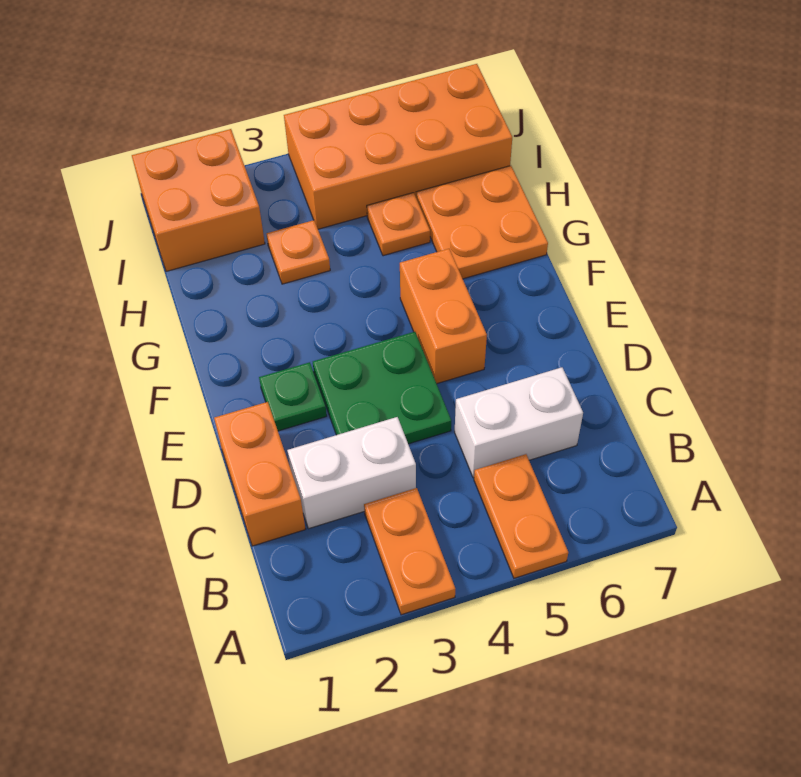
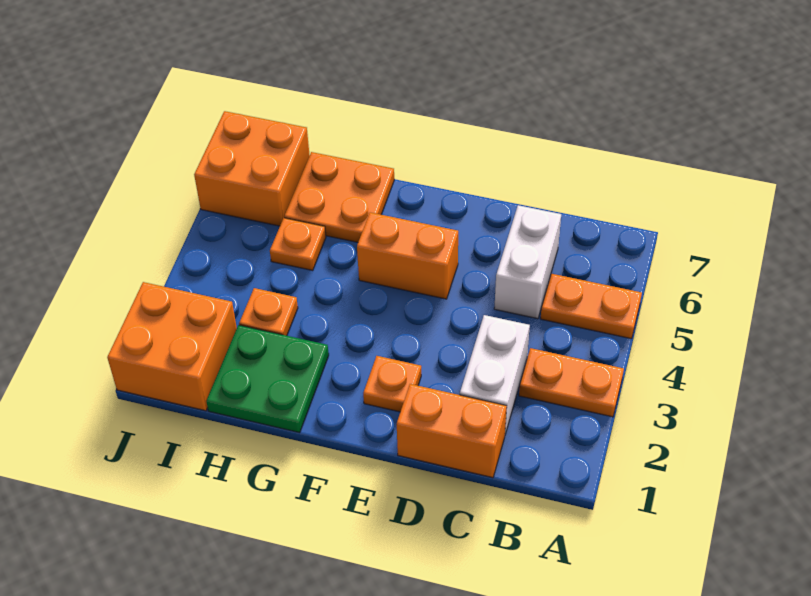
green plate D3:E4 level 1 -> green plate G1:H2 level 1
green plate E2 level 1 -> orange plate E2 level 1
orange brick I4:J7 level 1 -> orange brick I6:J7 level 1

